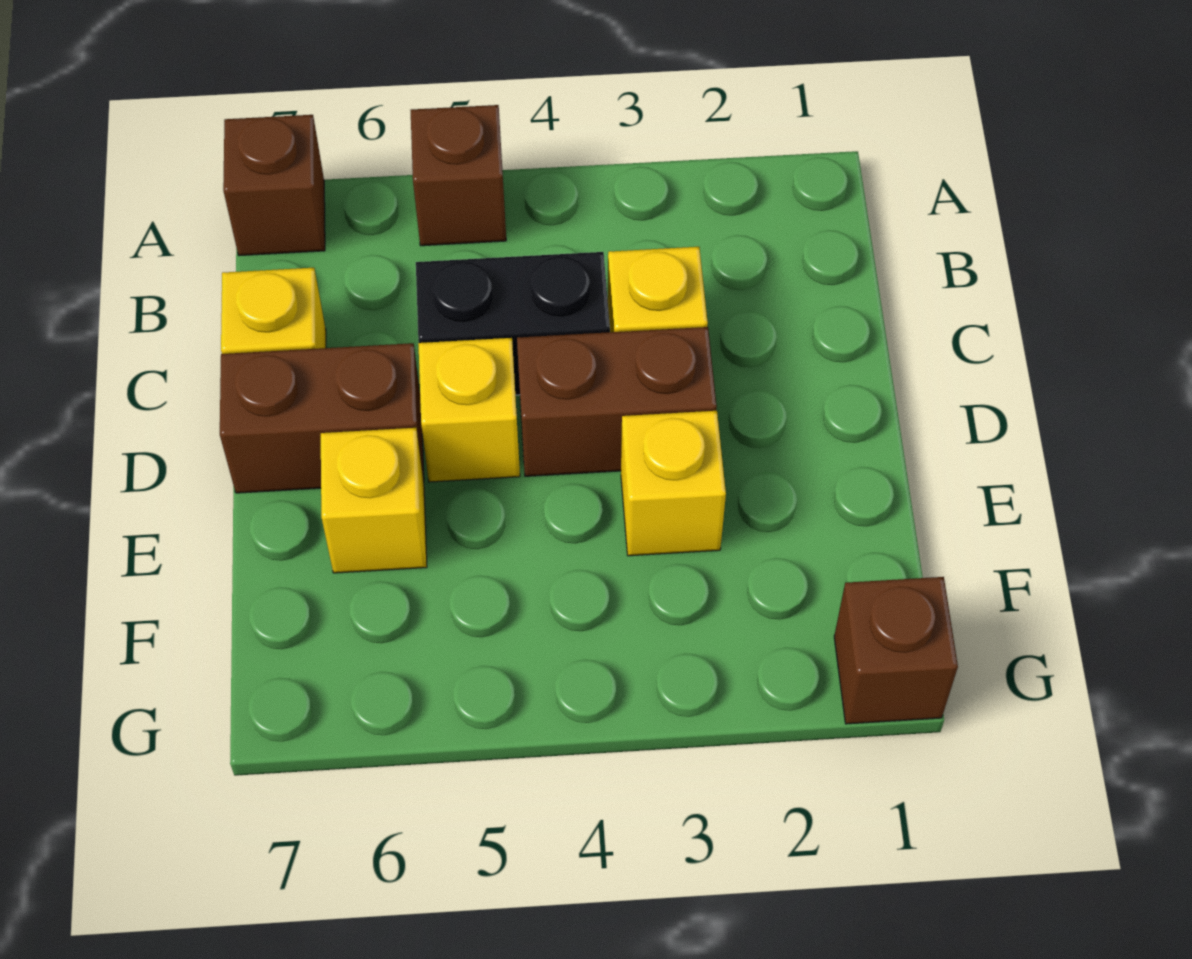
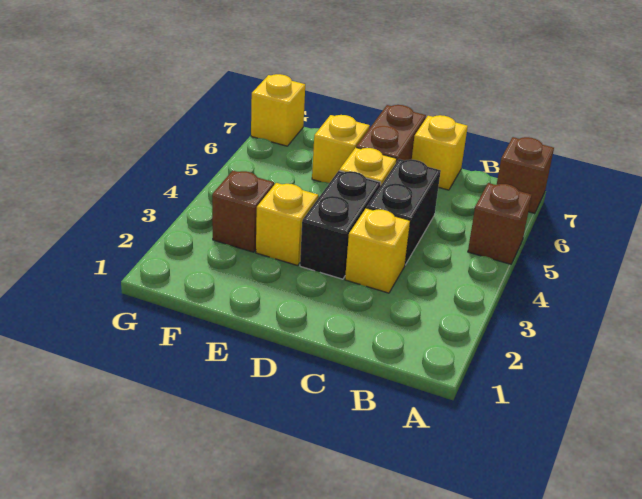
brown brick D3:D4 level 1 -> black brick D3:D4 level 1
brown brick G1 level 1 -> brown brick F3 level 1
none -> yellow brick G7 level 1

